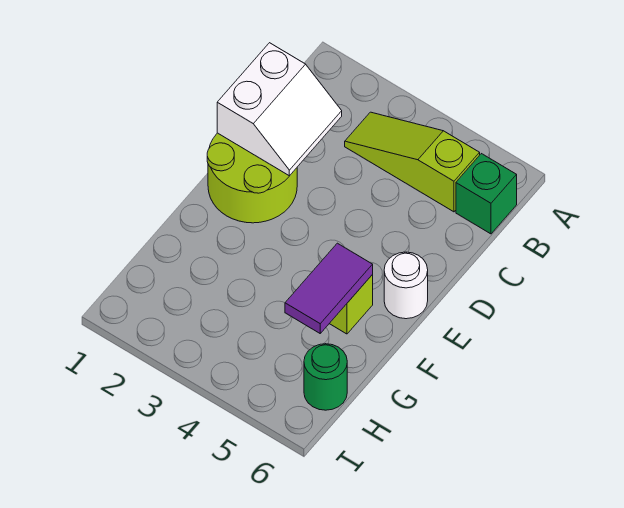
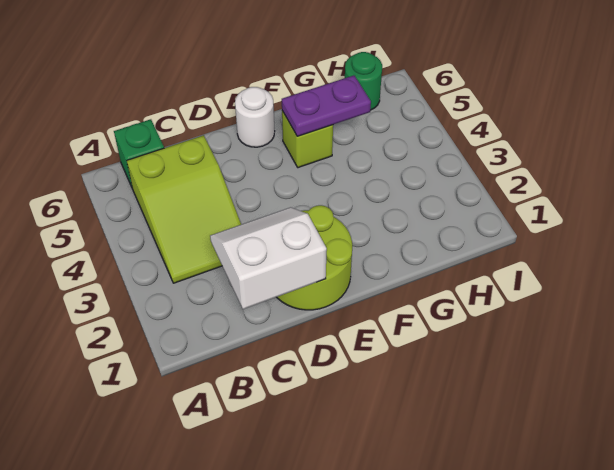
lime slope B3:B5 level 1 top 5 -> lime slope B3:C5 level 1 top 5
purple tile F5:G5 level 2 -> purple plate F5:G5 level 2

